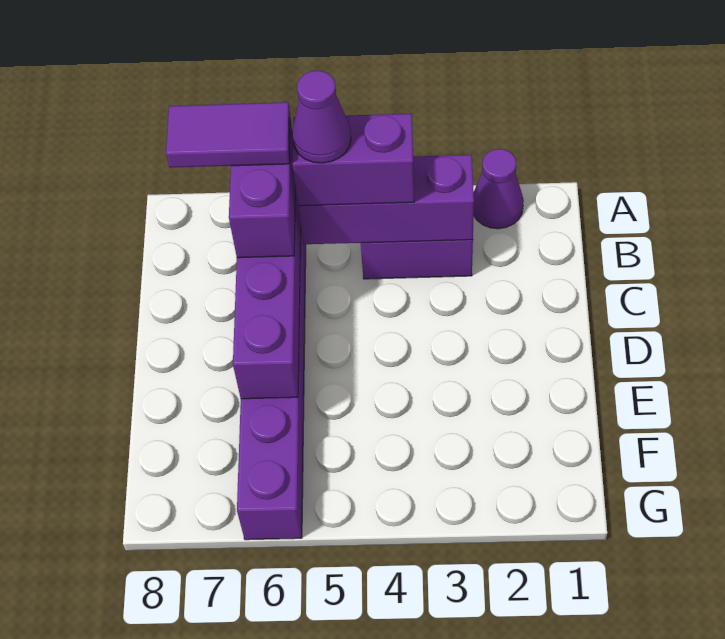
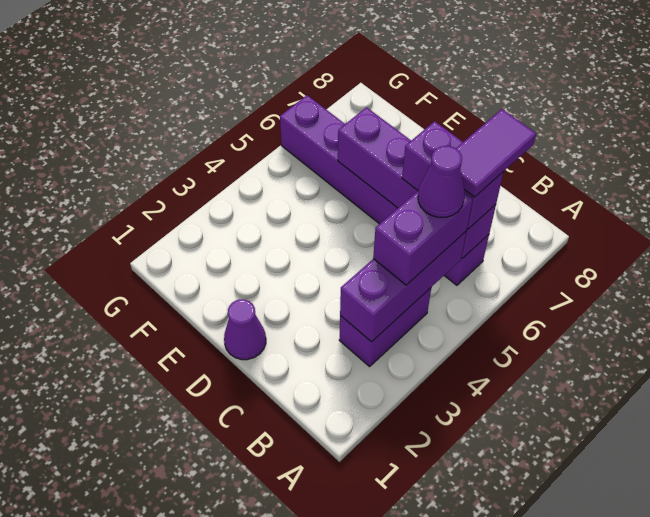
purple cone A2 level 1 -> purple cone D1 level 1

